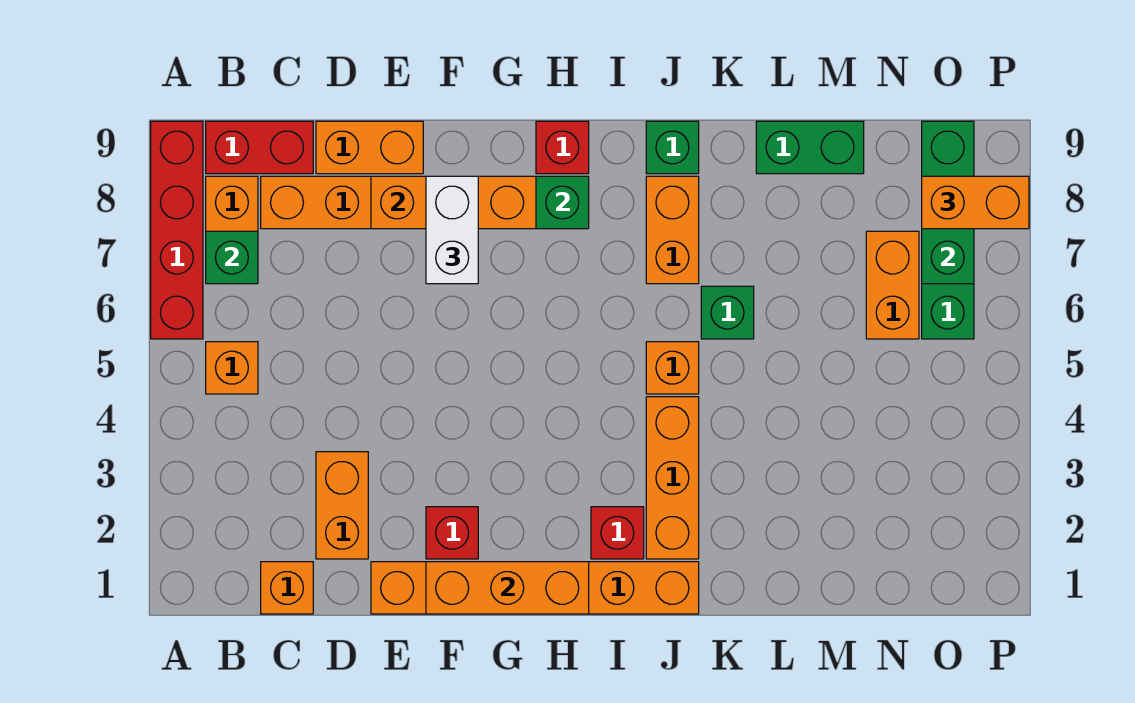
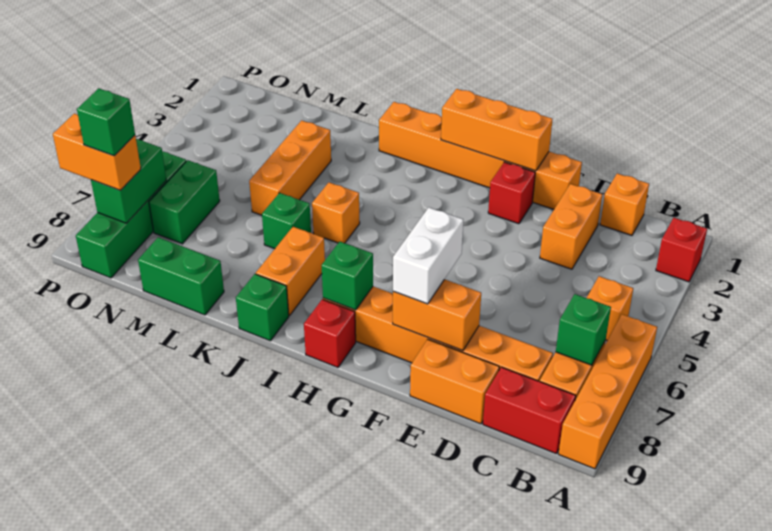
red brick A6:A9 level 1 -> orange brick A6:A9 level 1
red brick I2 level 1 -> red brick A2 level 1
orange brick J2:J4 level 1 -> orange brick L3:L5 level 1
orange brick N6:N7 level 1 -> green brick N6:N7 level 1
none -> green brick O8 level 4

